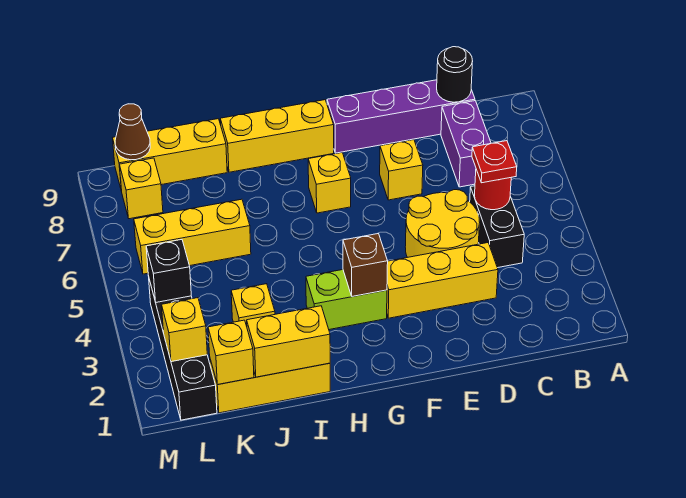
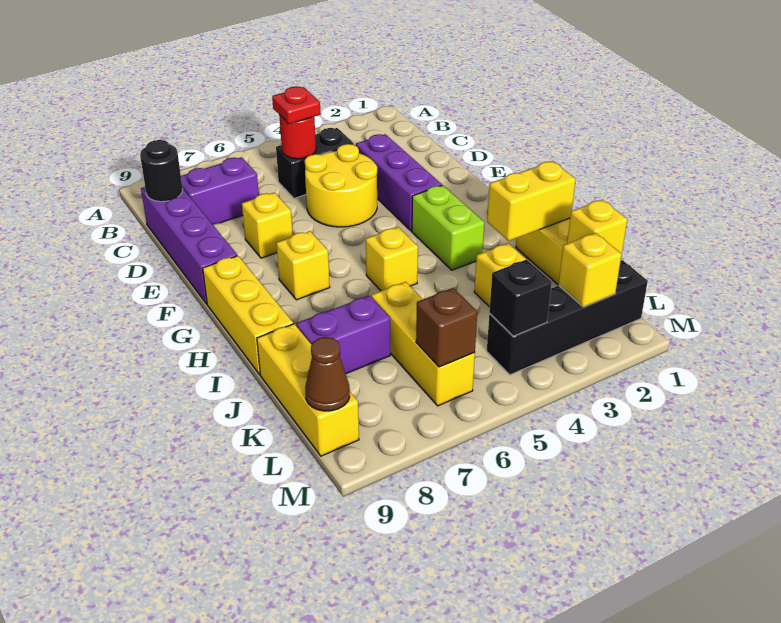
yellow brick D3:F3 level 1 -> purple brick D3:F3 level 1
brown brick G3 level 2 -> brown brick L6 level 2
yellow brick I1:J1 level 2 -> yellow brick I1:I2 level 2
none -> purple brick J7:J8 level 1
yellow brick L8 level 1 -> yellow brick H5 level 1

